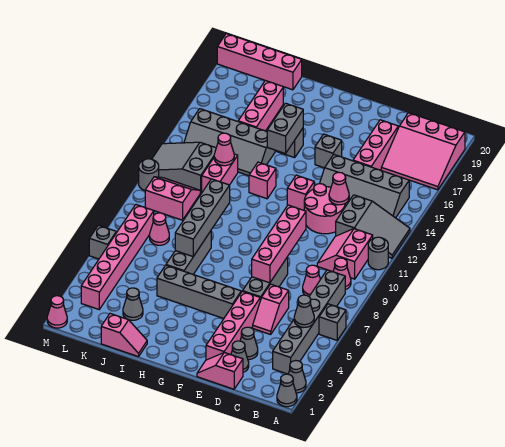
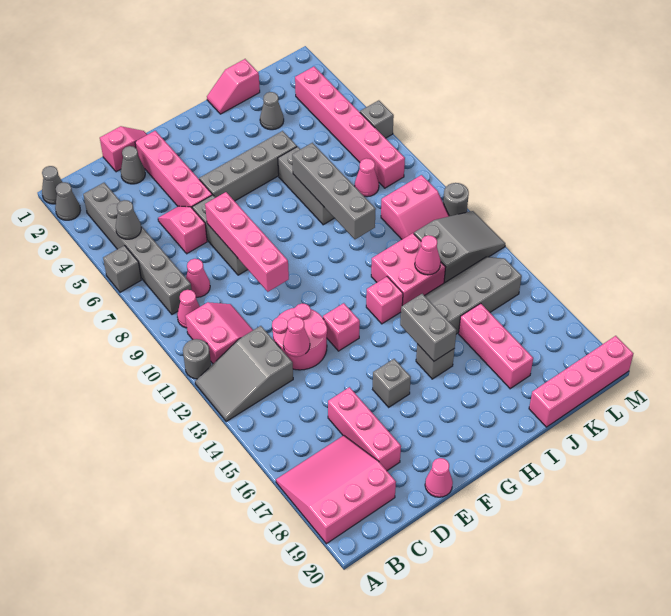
grey slope B14:E15 level 1 top 15 -> none
grey cone D3 level 1 -> none
pink brick J12:J13 level 1 -> pink brick I12:J13 level 1
pink cone M1 level 1 -> pink cone E20 level 1

